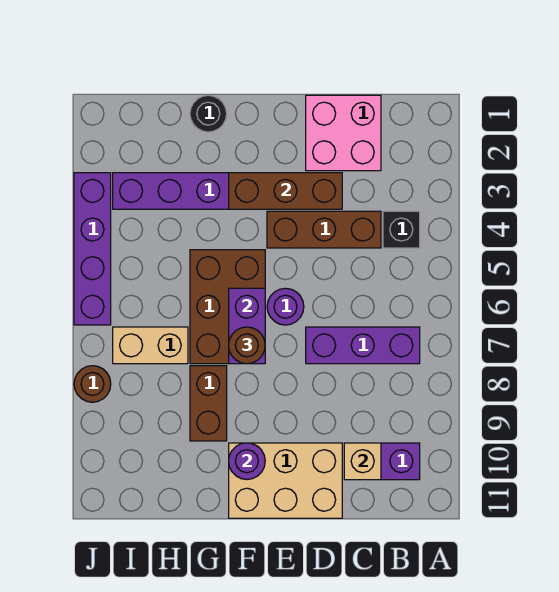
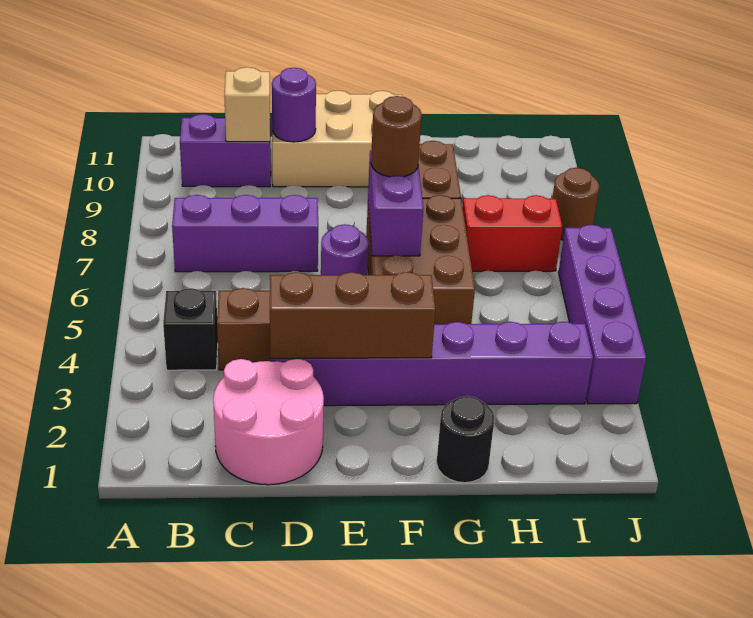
pink brick C1:D2 level 1 -> pink round brick C1:D2 level 1
purple round brick F10 level 2 -> purple round brick D10 level 2
tan brick H7:I7 level 1 -> red brick H7:I7 level 1

